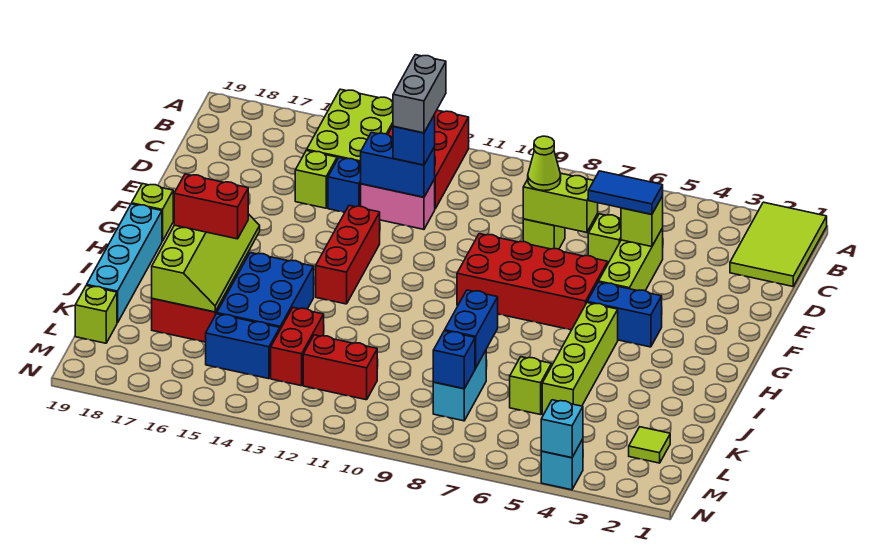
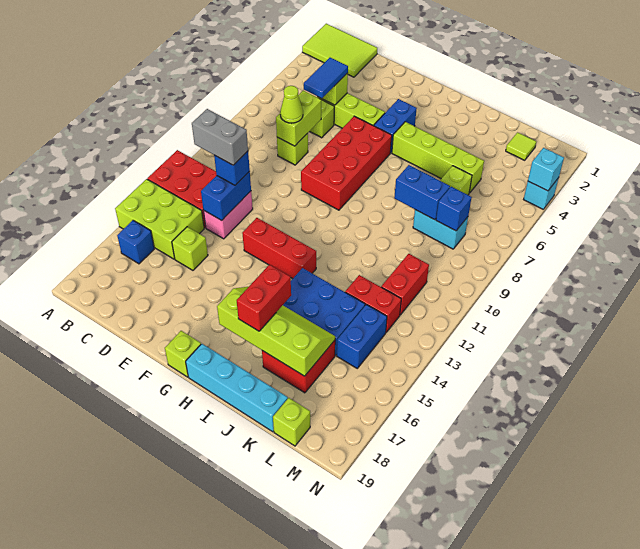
blue brick D14 level 1 -> blue brick B16 level 1

